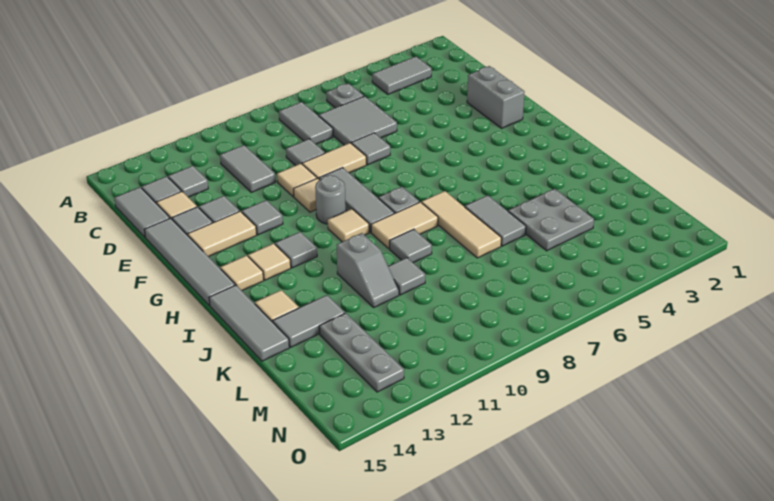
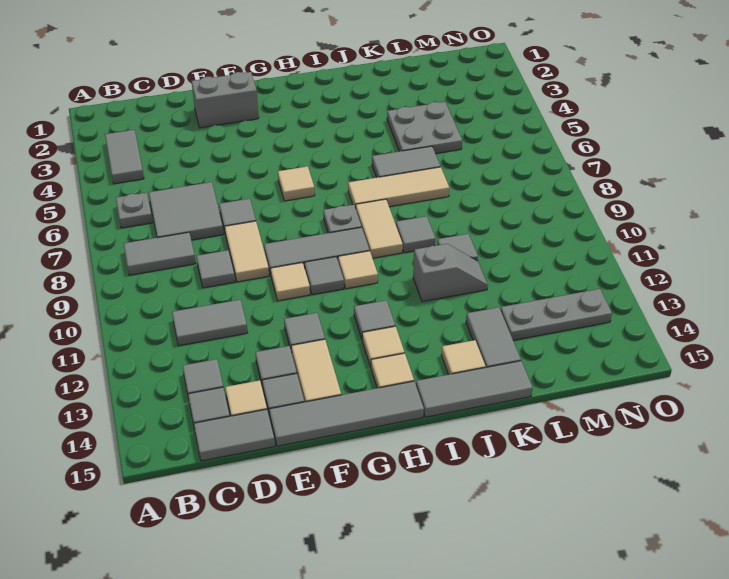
tan tile E10 level 1 -> tan tile G6 level 1
grey round brick G10 level 1 -> grey tile G10 level 1

